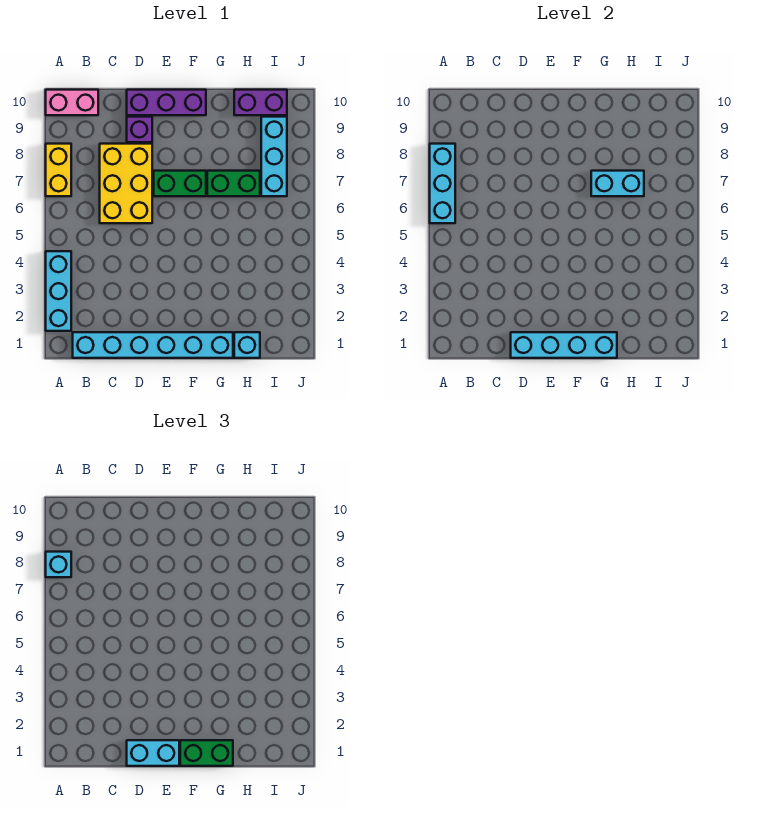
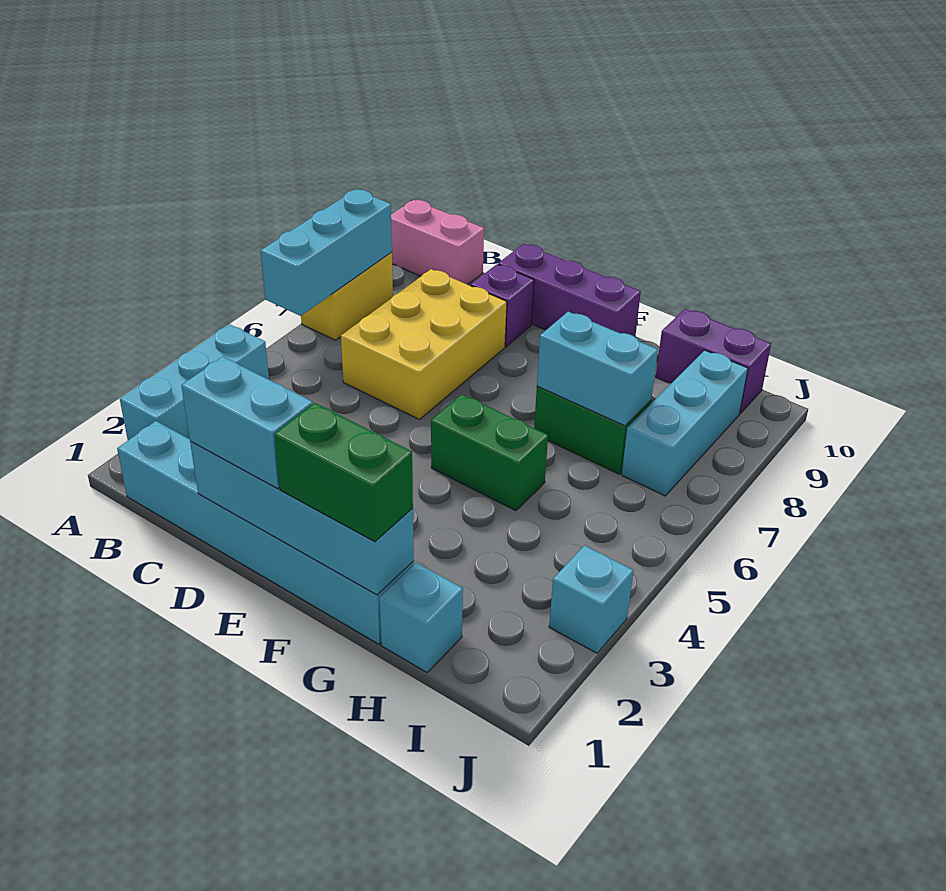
cyan brick A8 level 3 -> cyan brick J3 level 1
green brick E7:F7 level 1 -> green brick F5:G5 level 1

